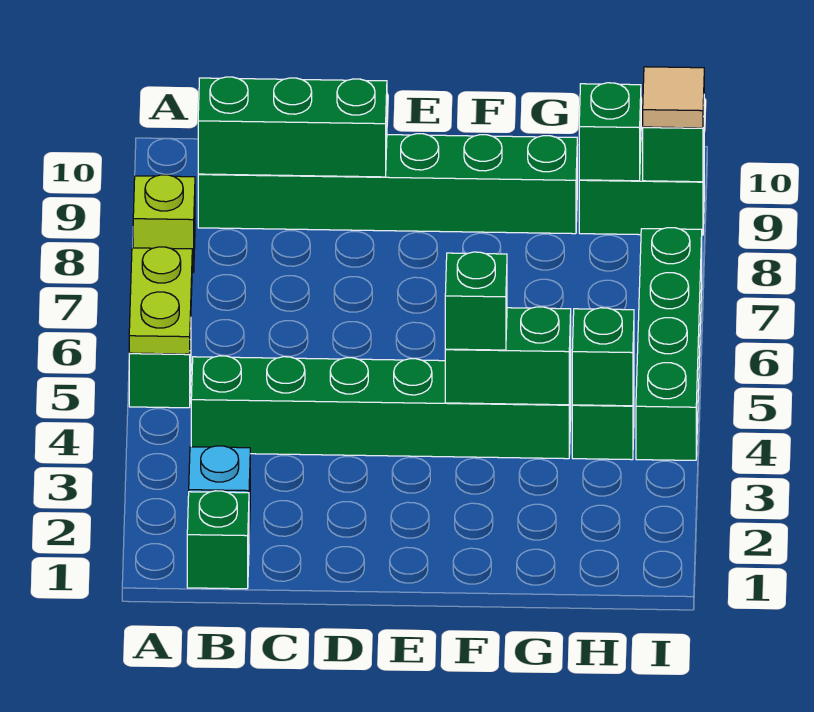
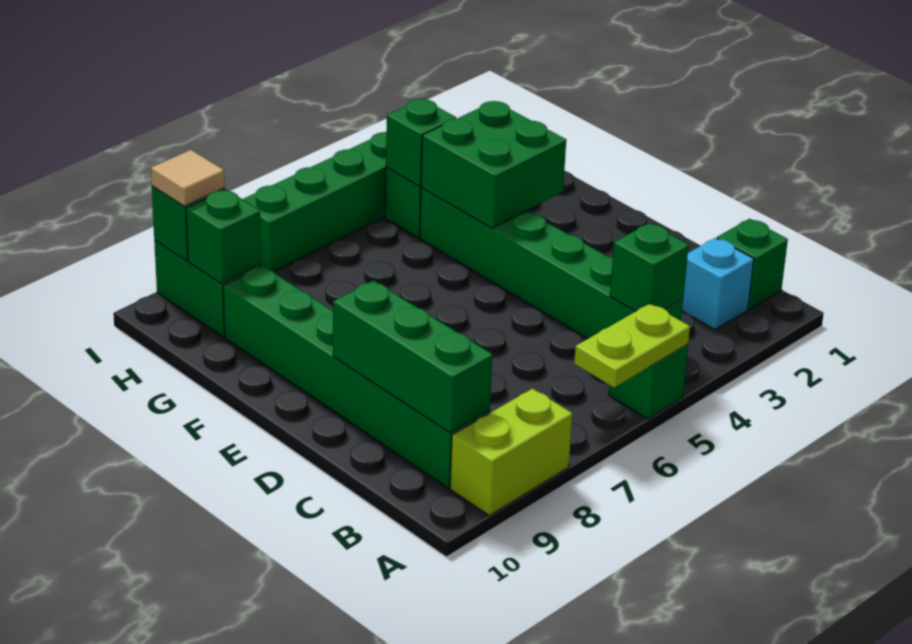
lime brick A8 level 1 -> lime brick A8:A9 level 1
green brick F4:G4 level 2 -> green brick F3:G4 level 2
green brick F4 level 3 -> green brick B4 level 2

